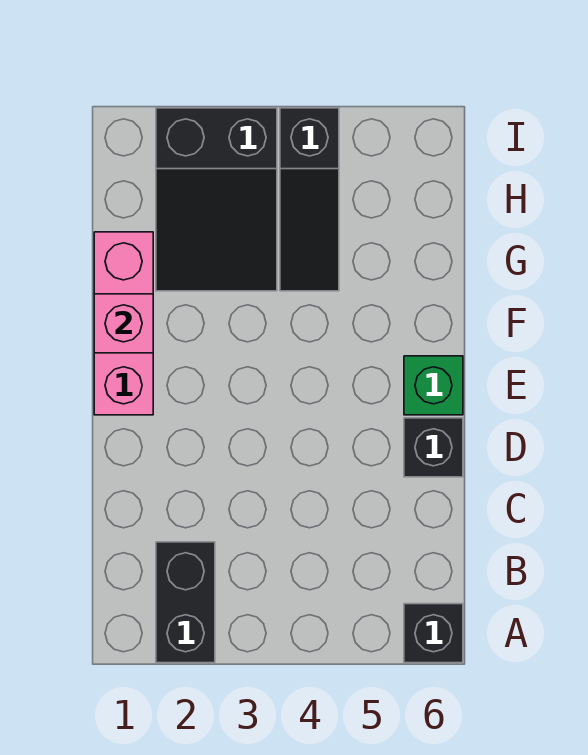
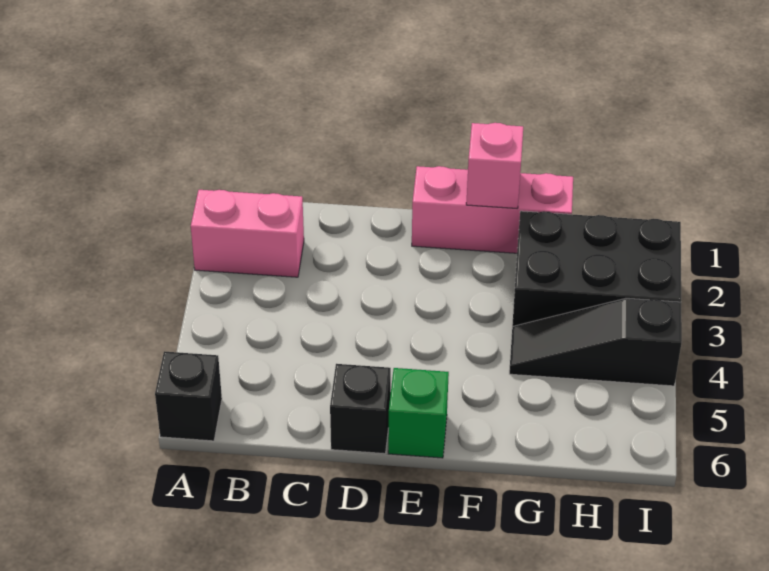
black brick A2:B2 level 1 -> pink brick A2:B2 level 1
black slope G2:I3 level 1 top I -> black brick G2:I3 level 1

